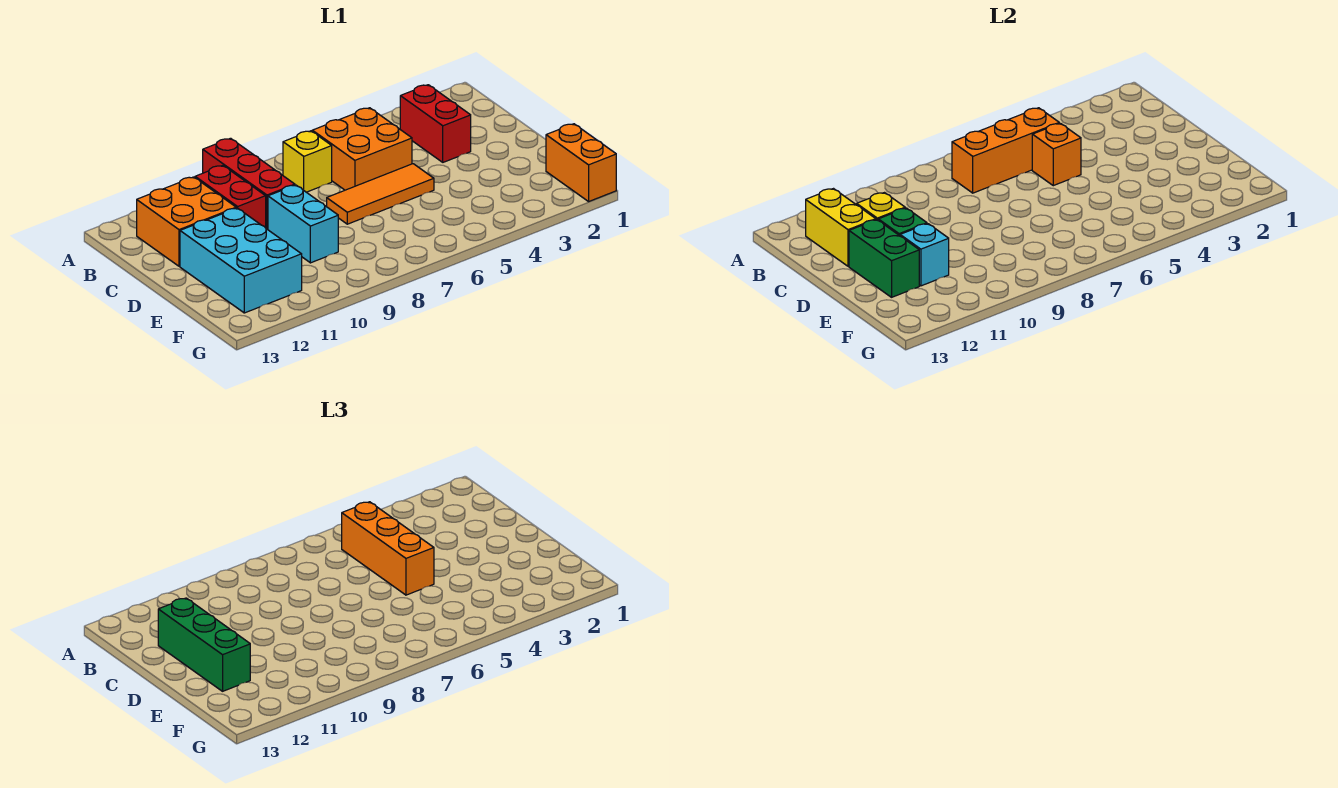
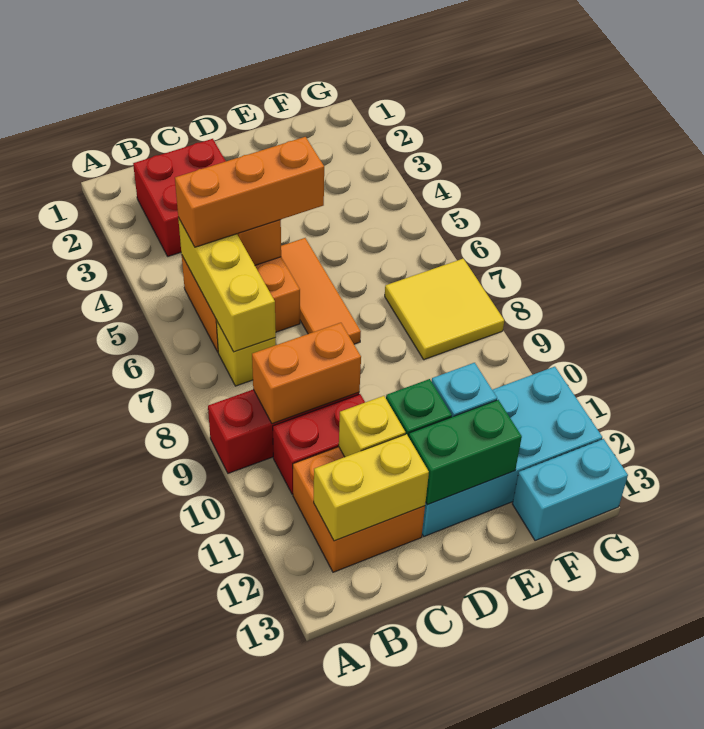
red brick B3:C3 level 1 -> red brick B2:C3 level 1
orange brick B5:B7 level 2 -> yellow brick B5:B7 level 2
green brick C12:E12 level 3 -> none
cyan brick D9:E9 level 1 -> cyan brick F13:G13 level 1
cyan brick D11:F12 level 1 -> cyan brick D11:G12 level 1
orange brick F1:G1 level 1 -> orange brick B9:C9 level 2
none -> yellow tile F7:G8 level 1

